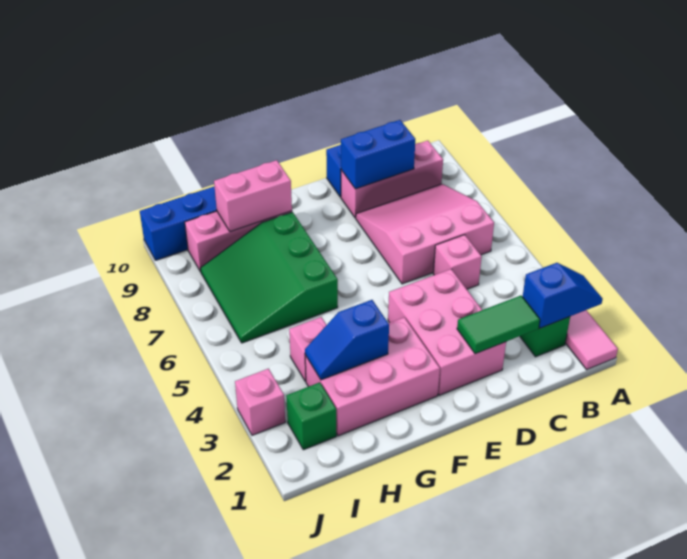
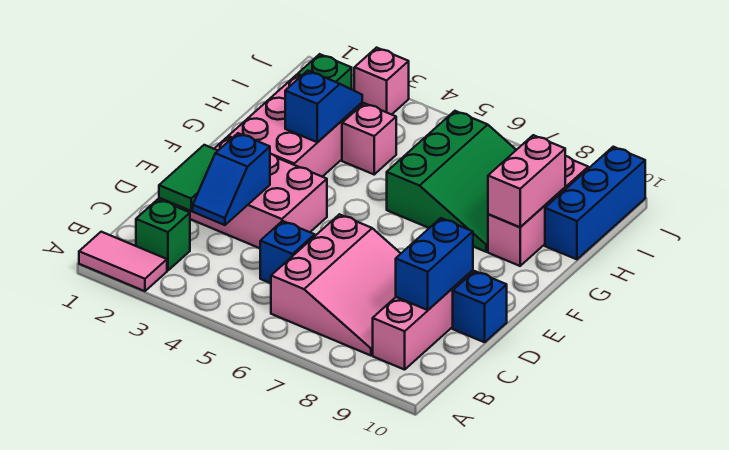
blue slope A2:B2 level 2 top B -> blue slope C3:D3 level 2 top D
pink brick C5 level 1 -> blue brick C5 level 1
green slope G6:I8 level 1 top G -> green slope G6:I8 level 1 top 6

